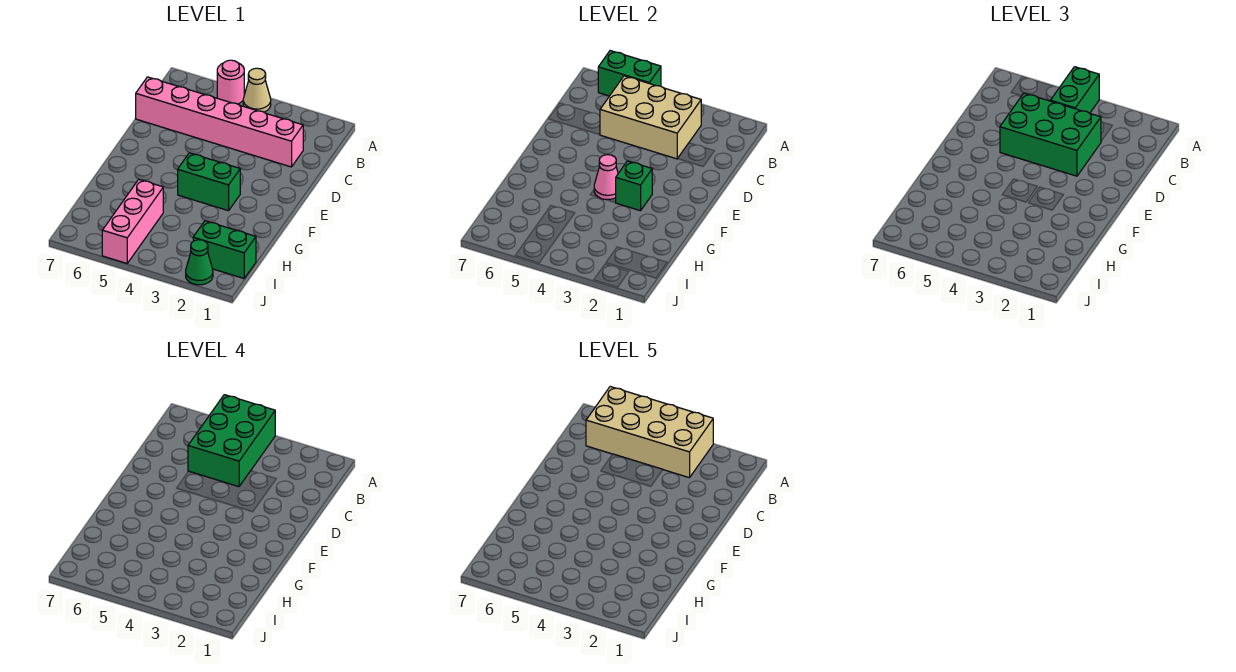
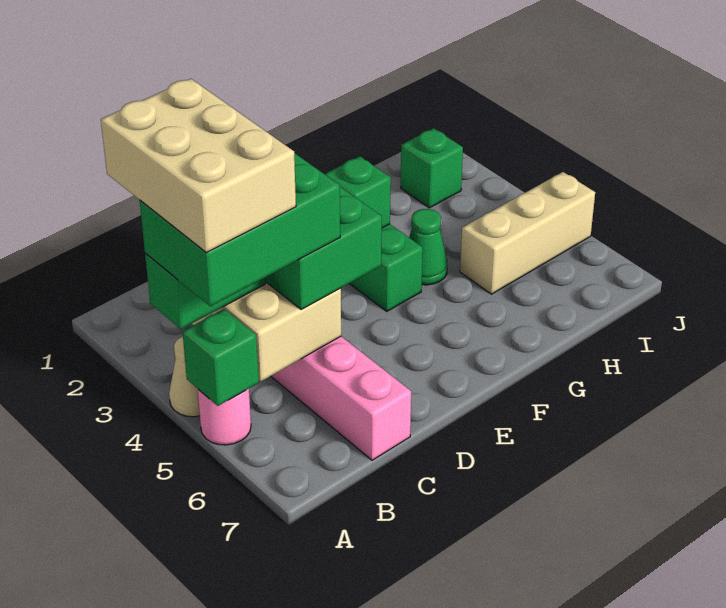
tan brick A3:B6 level 5 -> tan brick A3:B5 level 5
green brick A5:A6 level 2 -> green brick A5 level 2
pink cone F4 level 2 -> none
pink brick H5:J5 level 1 -> tan brick H5:J5 level 1
green brick I1:I2 level 1 -> green brick I2 level 1
green cone J2 level 1 -> green cone G4 level 1

